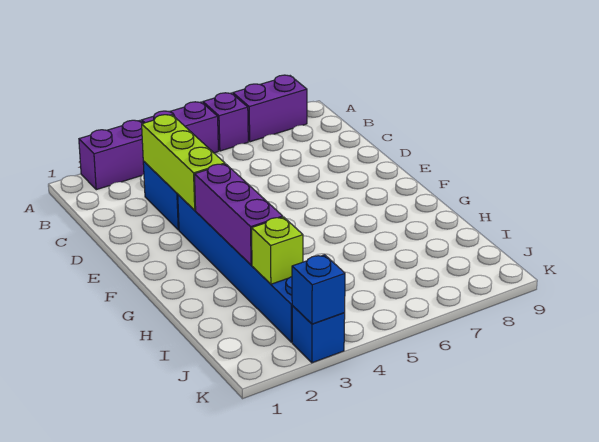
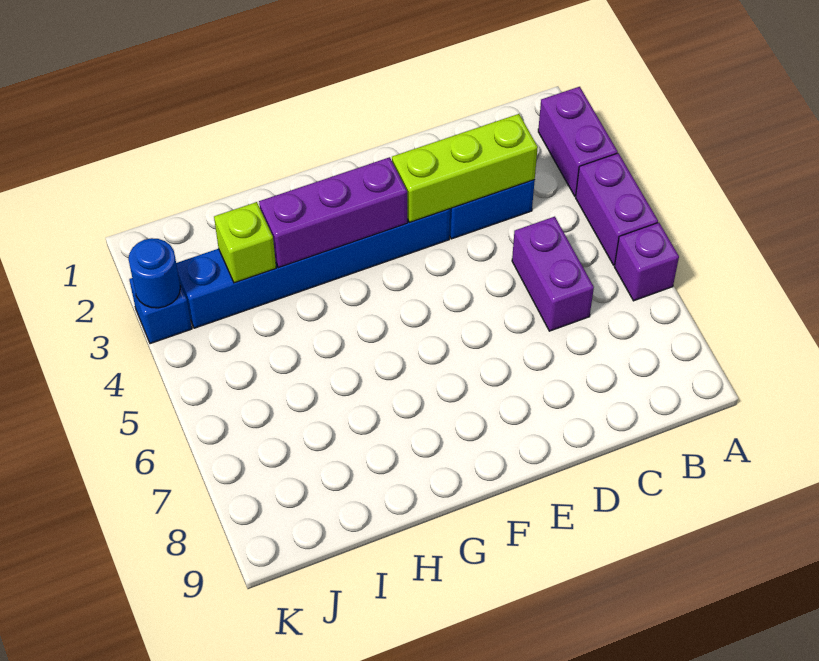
purple brick A7:A8 level 1 -> purple brick C5:C6 level 1
blue brick K3 level 2 -> blue round brick K3 level 2

